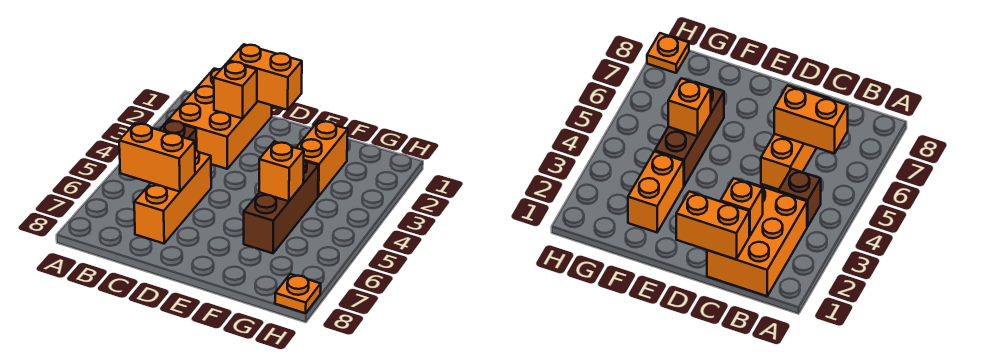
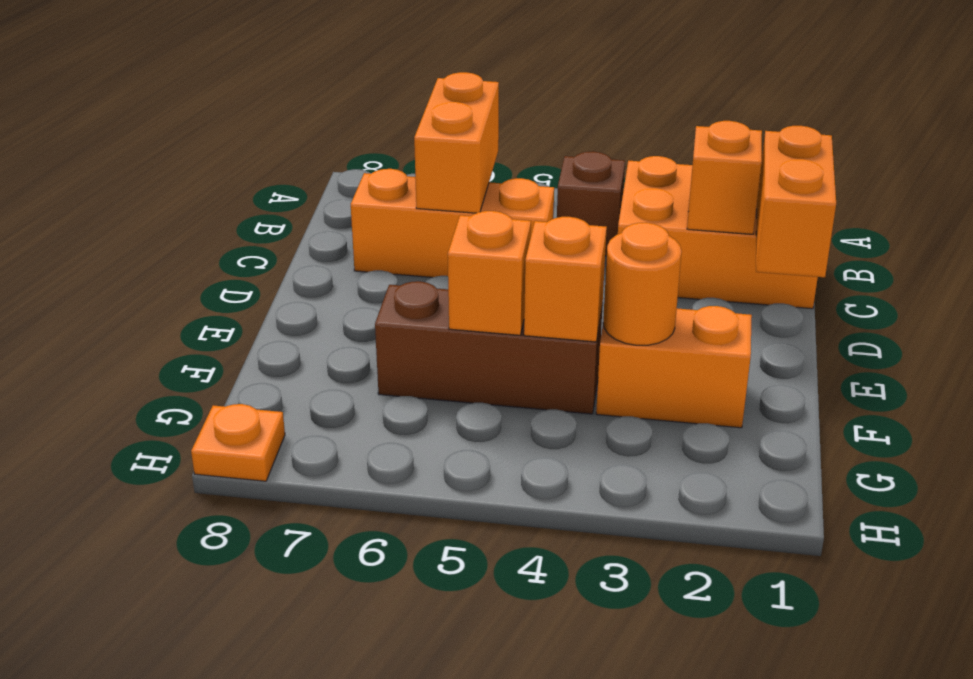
none -> orange round brick F3 level 2
none -> orange brick F4 level 2

